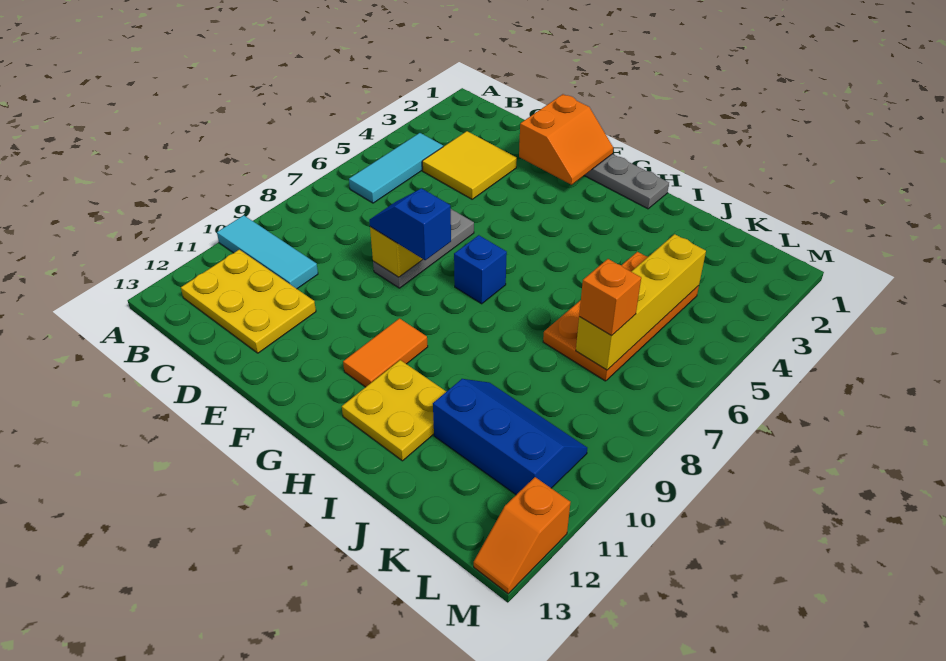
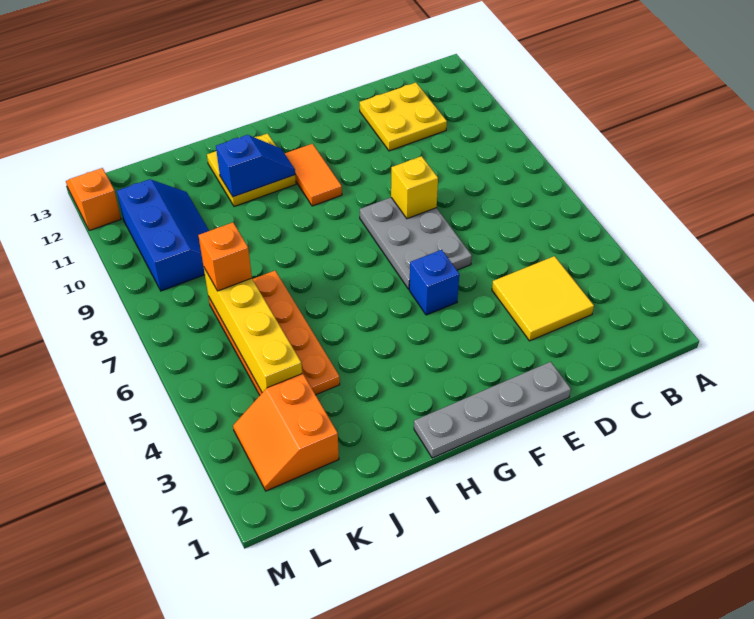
cyan tile A10:C10 level 1 -> none
cyan tile B4:B6 level 1 -> none
yellow plate B11:D12 level 1 -> yellow plate C11:D12 level 1
orange slope E1:F2 level 2 top E -> orange slope K2:L3 level 1 top K
grey plate E6:E8 level 1 -> grey plate E6:F8 level 1
blue slope E8:F8 level 3 top F -> blue slope H11:I11 level 2 top I
blue brick G7 level 1 -> blue brick F5 level 1
blue slope J10:L11 level 1 top 11 -> blue slope K9:L11 level 1 top L

